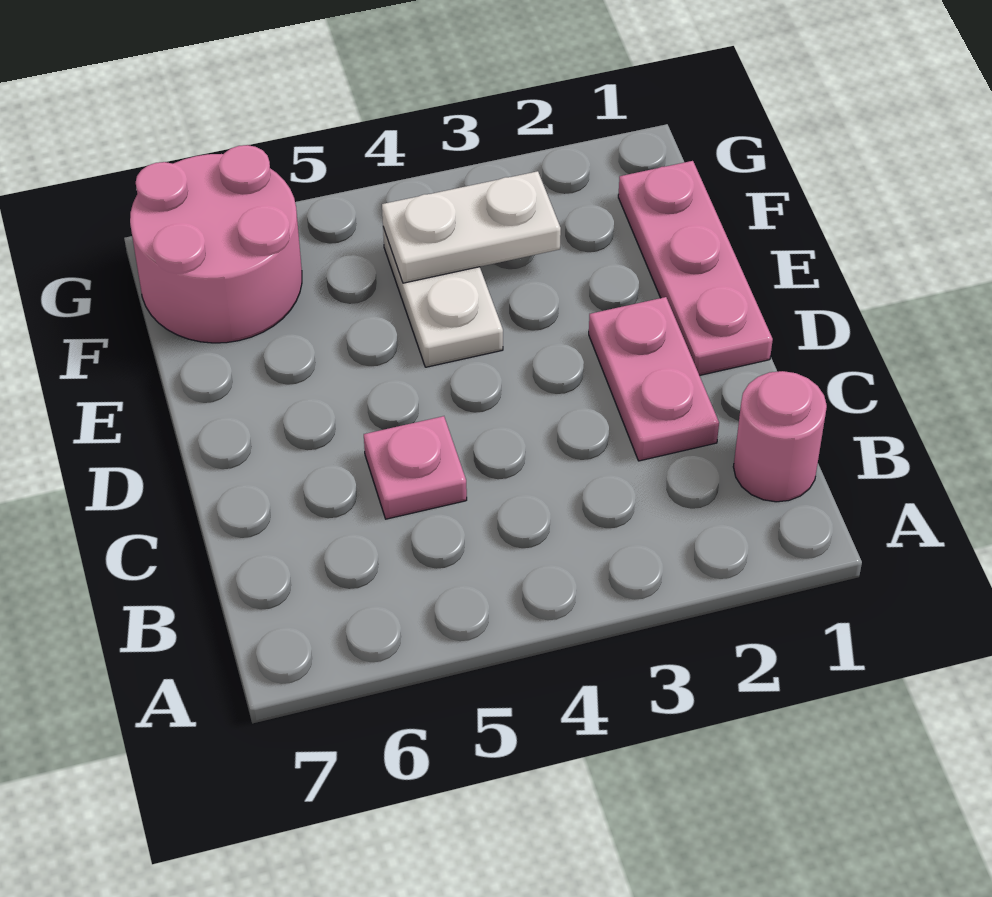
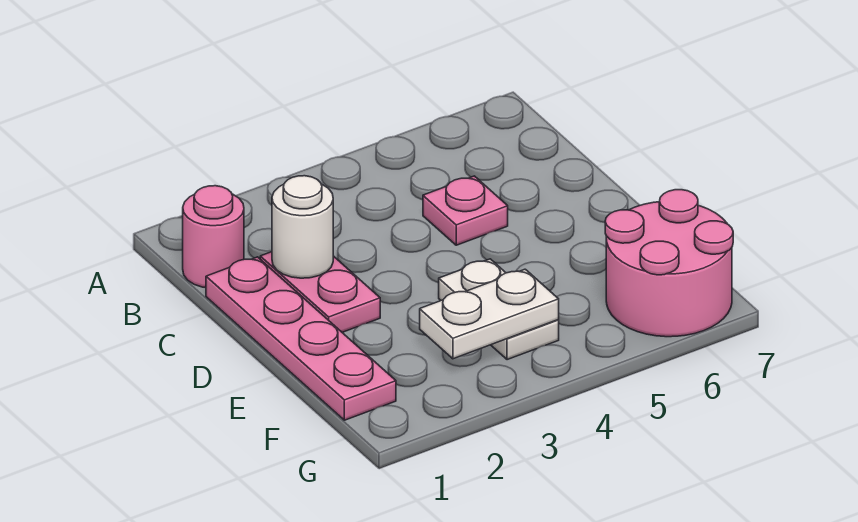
none -> white round brick C2 level 2
pink plate D1:F1 level 1 -> pink plate C1:F1 level 1

